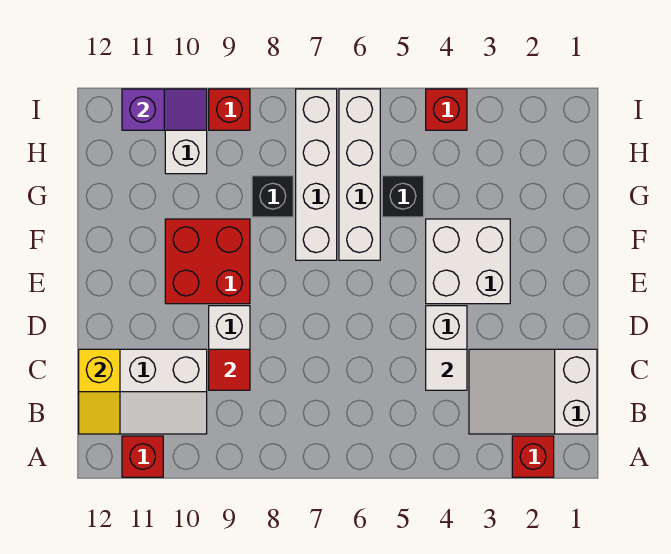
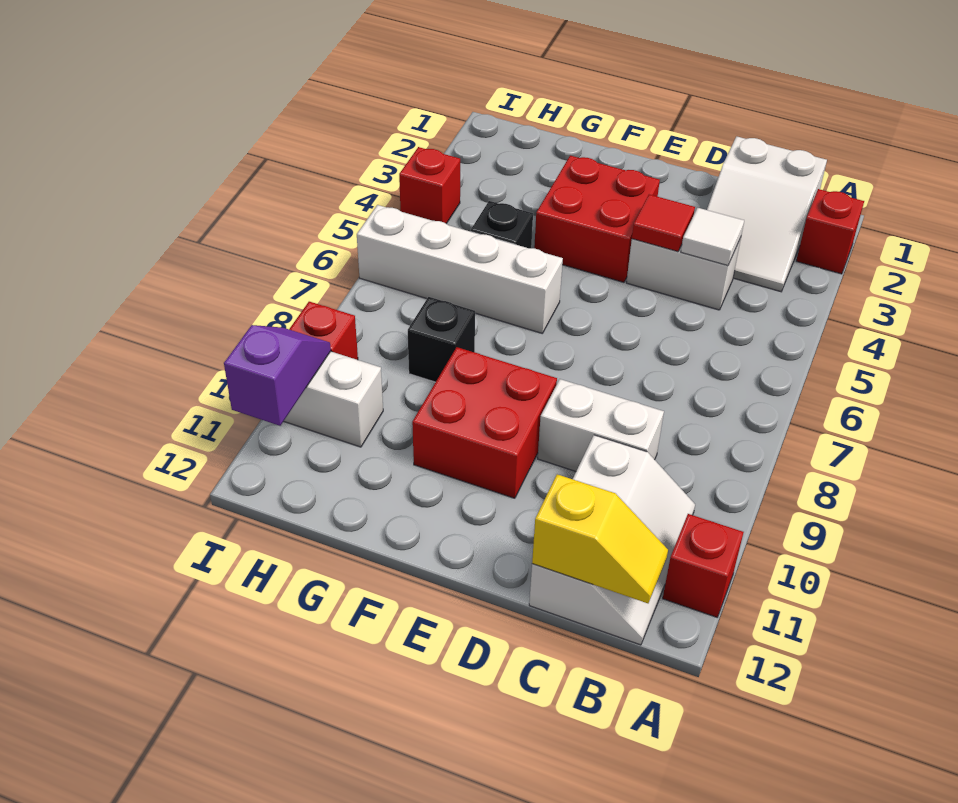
red tile C9 level 2 -> red tile D4 level 2
white brick E3:F4 level 1 -> red brick E3:F4 level 1
white brick F7:I7 level 1 -> none

